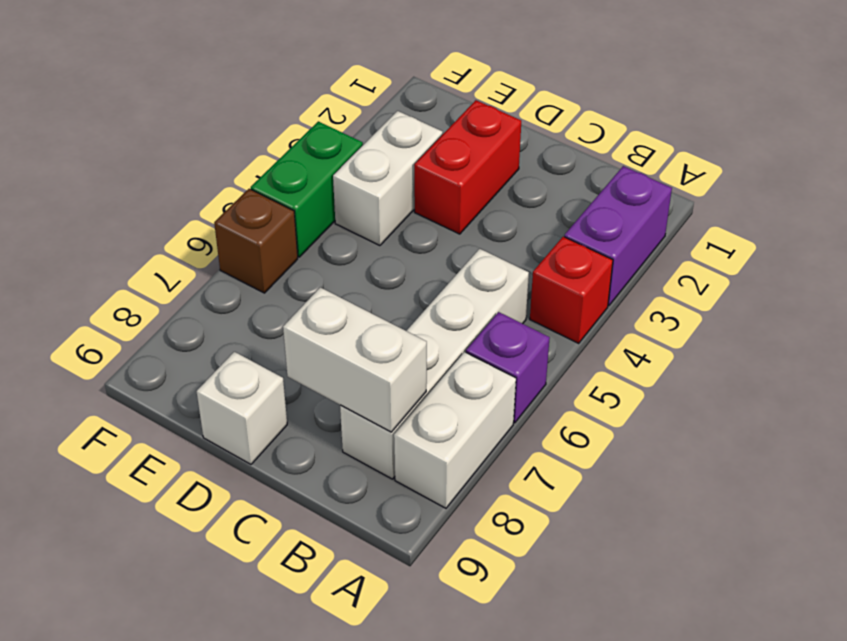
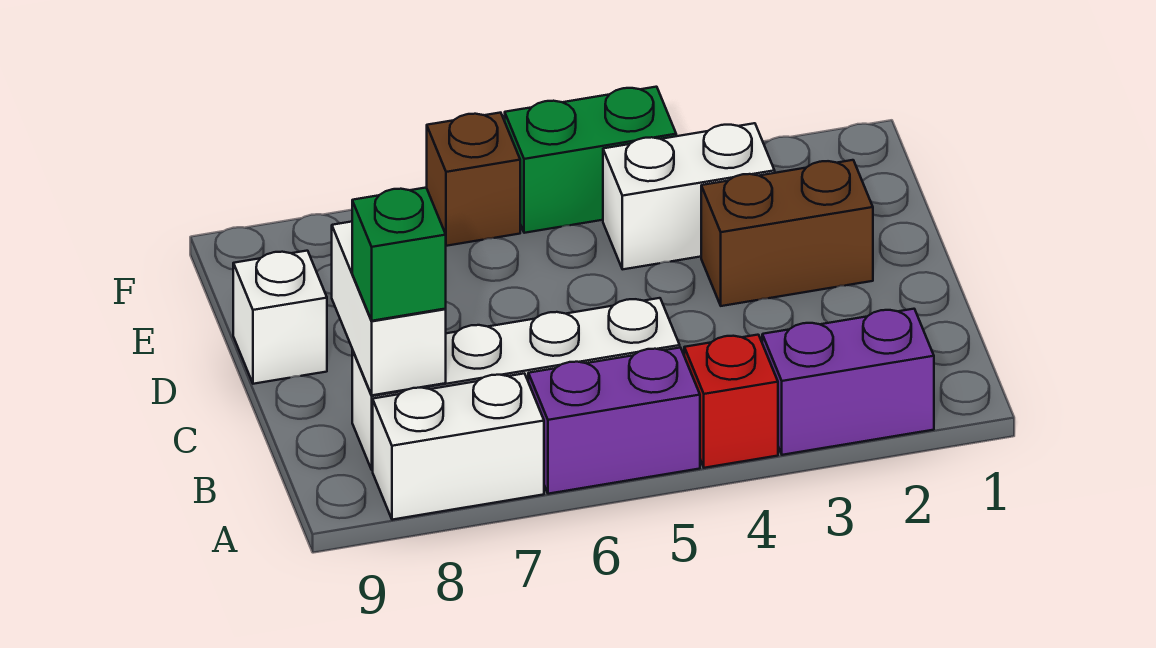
purple brick A6 level 1 -> purple brick A5:A6 level 1
none -> green brick B8 level 3
red brick D2:D3 level 1 -> brown brick D2:D3 level 1

